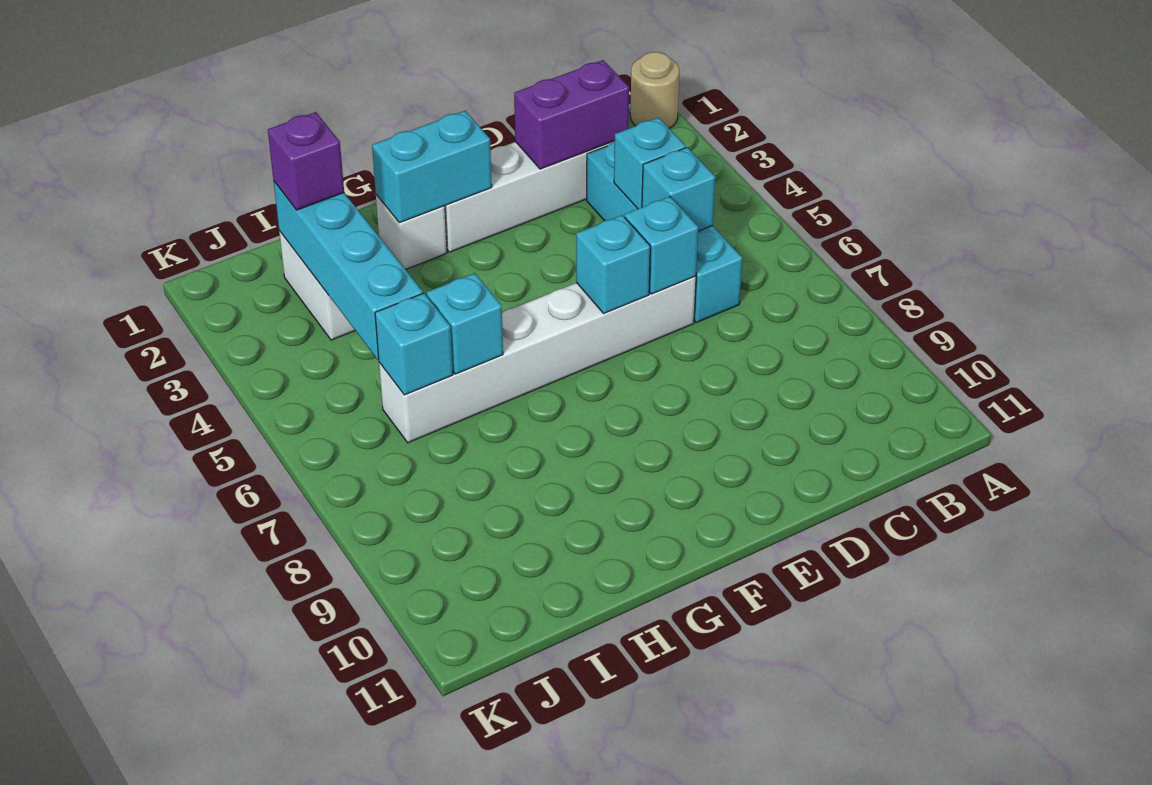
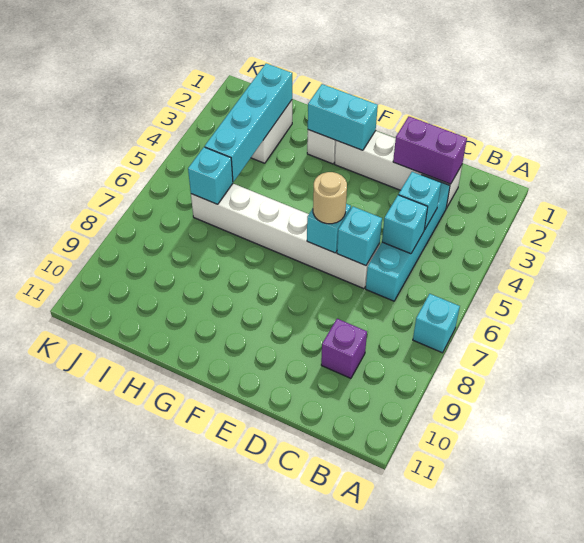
tan round brick A1 level 1 -> tan round brick E6 level 3
cyan brick H6 level 2 -> cyan brick A7 level 1
purple brick I2 level 3 -> purple brick C9 level 1

